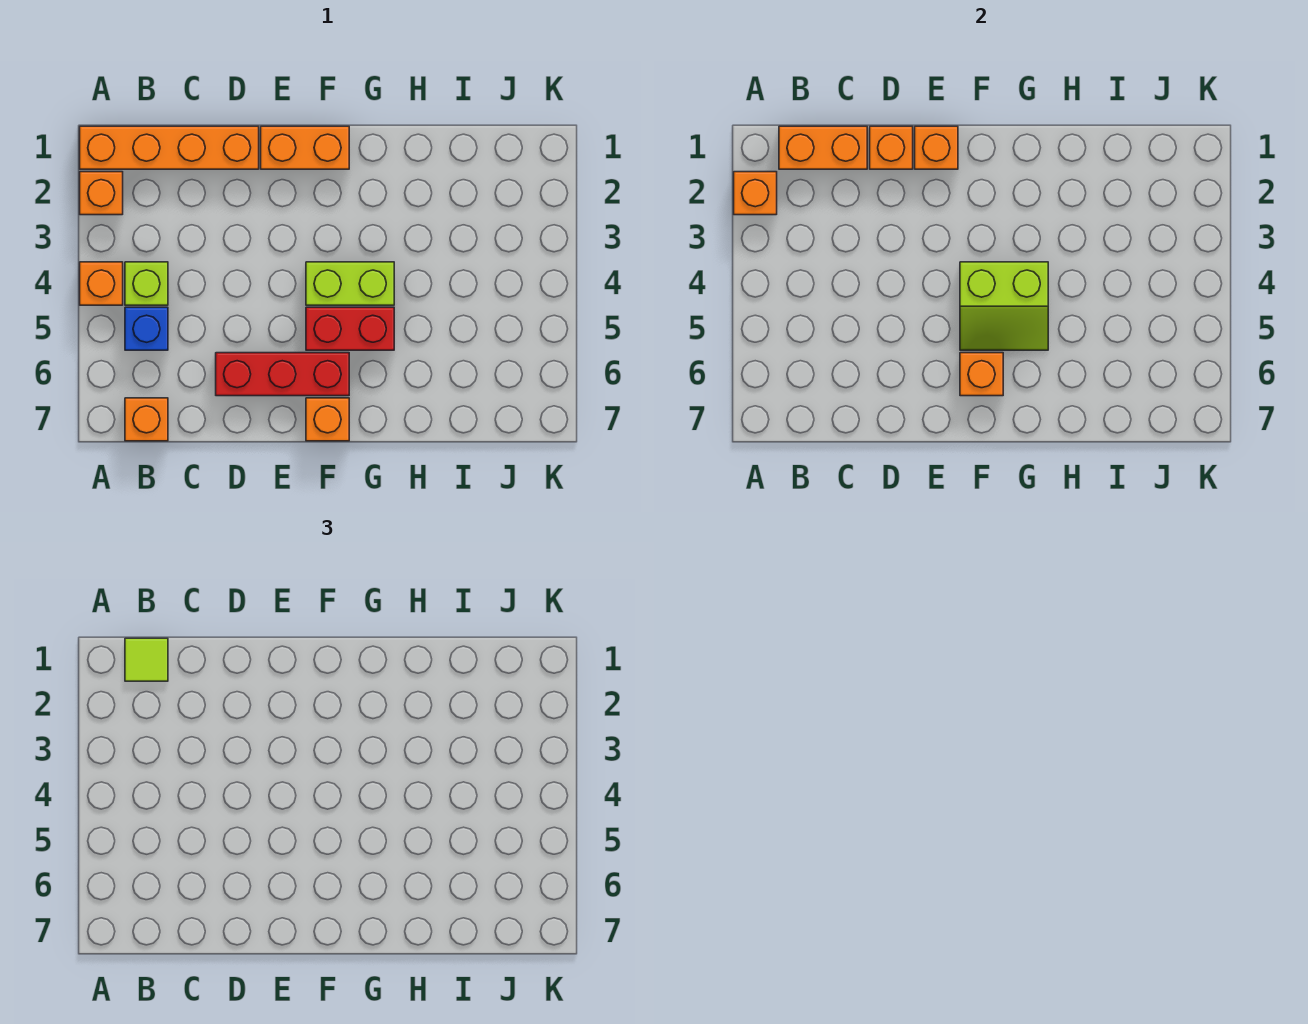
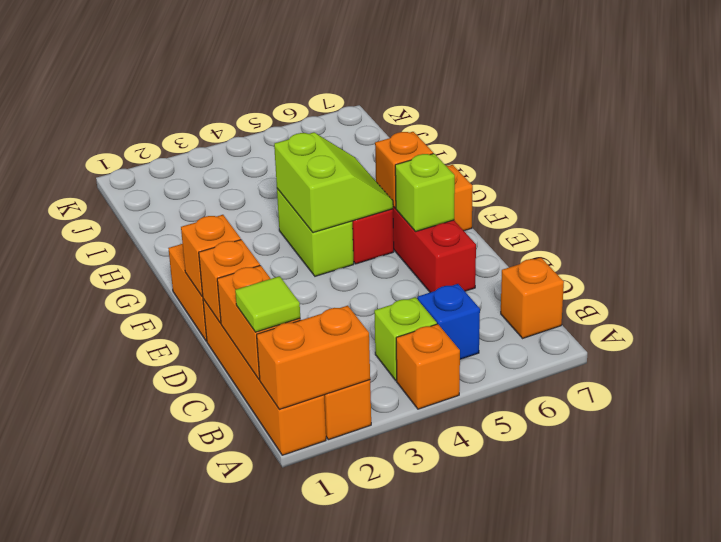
orange brick A2 level 2 -> orange brick A1:A2 level 2
none -> lime brick E6 level 2

